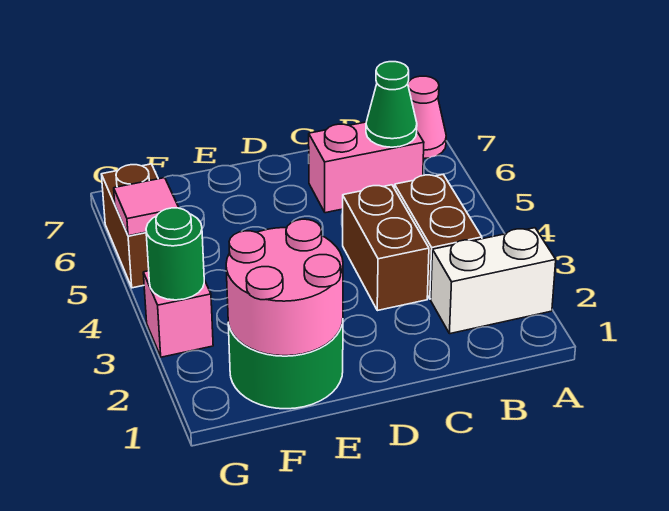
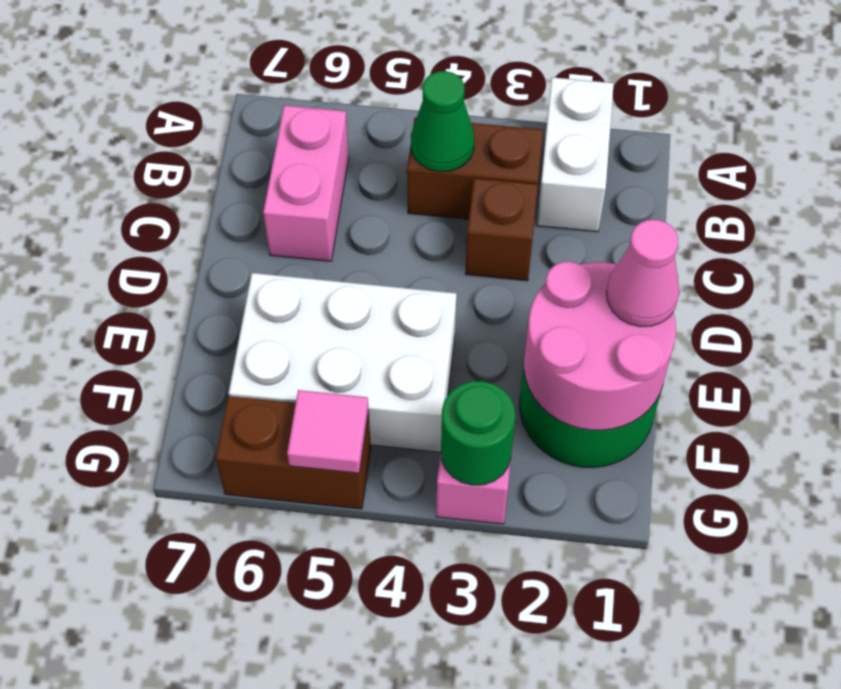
pink cone A7 level 1 -> pink cone E1 level 3
green cone B6 level 2 -> green cone B4 level 2
brown brick C3:C4 level 1 -> brown brick C3 level 1
none -> white brick E4:F6 level 1

